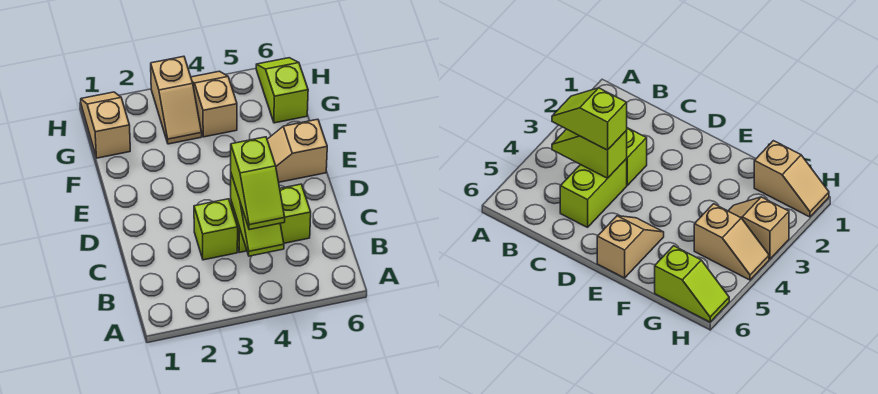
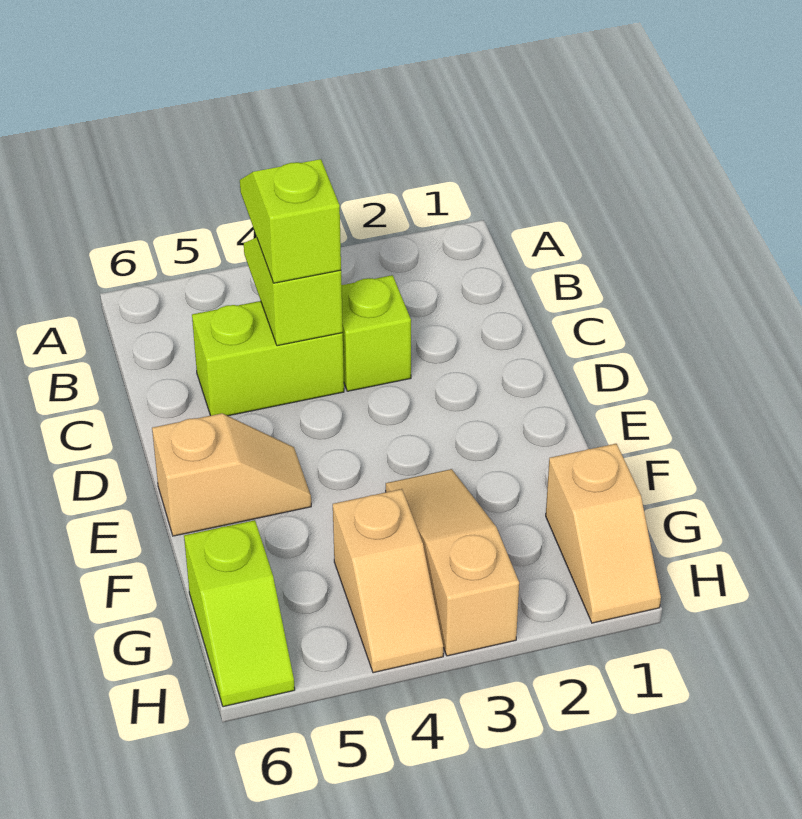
tan slope G3:H3 level 1 top H -> tan slope F3:H3 level 1 top H

